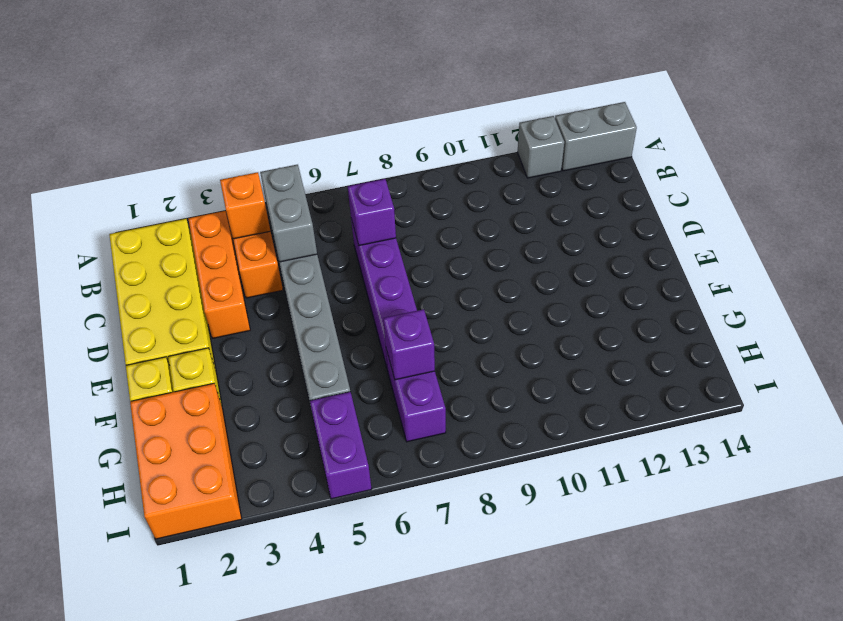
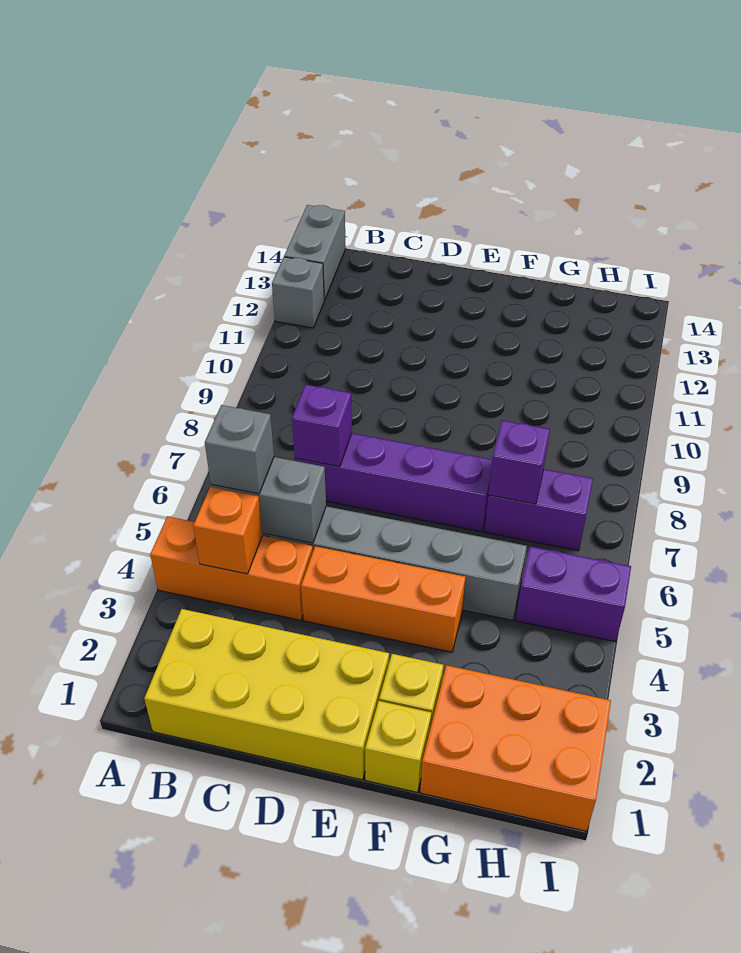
orange brick B3:D3 level 1 -> orange brick D4:F4 level 1
none -> grey brick B5 level 3

